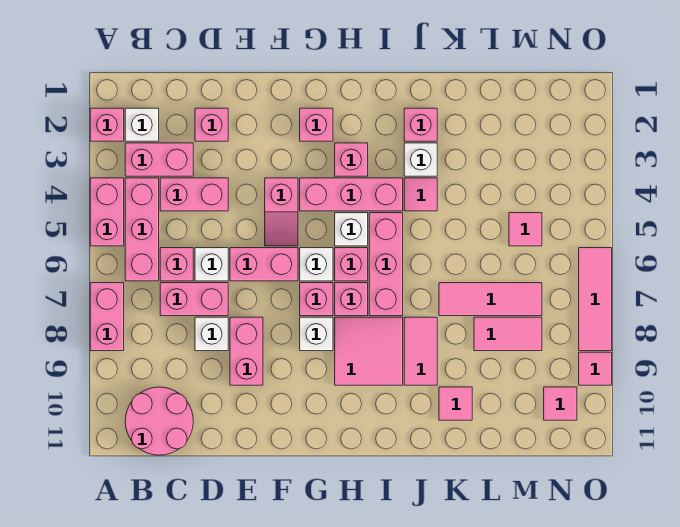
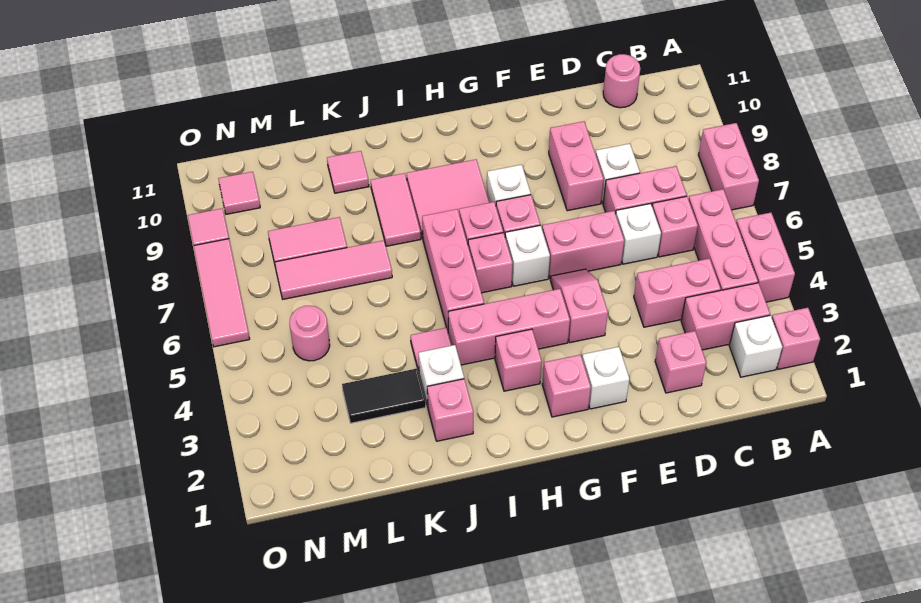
pink round brick B10:C11 level 1 -> pink round brick C11 level 1
white brick H5 level 1 -> white brick F2 level 1
none -> black tile K3:L3 level 1
pink tile M5 level 1 -> pink round brick M5 level 1

